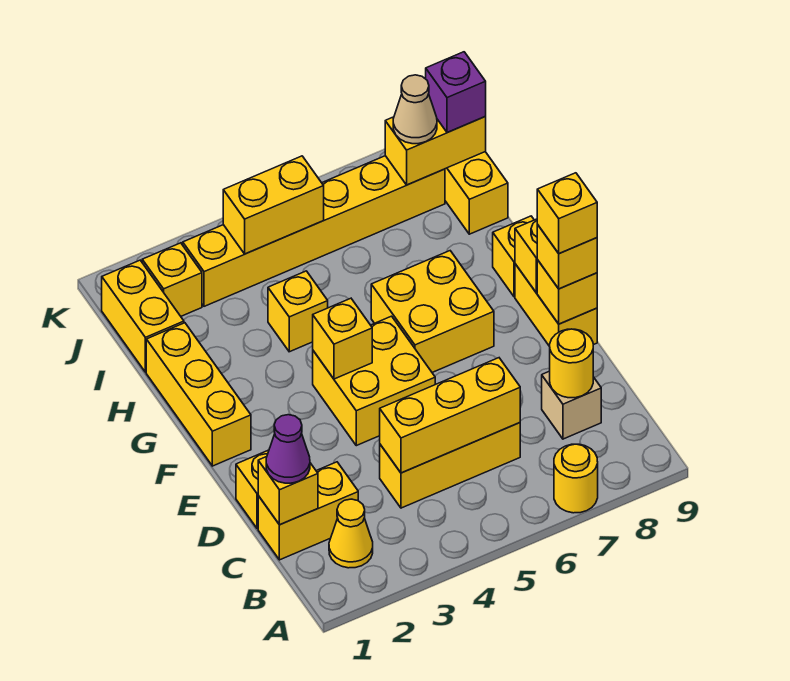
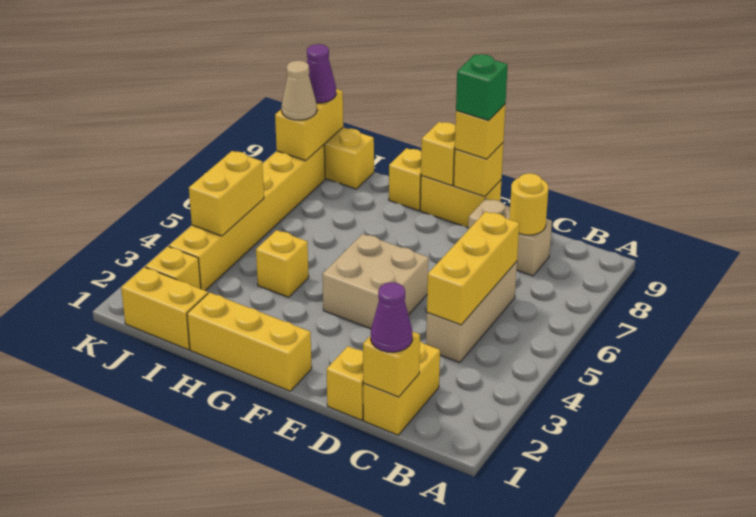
yellow round brick A7 level 1 -> none
yellow cone B2 level 1 -> none
yellow brick C4:C6 level 1 -> tan brick C4:C6 level 1
tan brick C8 level 1 -> tan brick C8:D8 level 1
yellow brick E4:F5 level 1 -> tan brick E4:F5 level 1
yellow brick E9 level 4 -> green brick E9 level 4
yellow brick F4 level 2 -> none
yellow brick F6:G7 level 1 -> none
purple brick J9 level 3 -> purple cone J9 level 3

